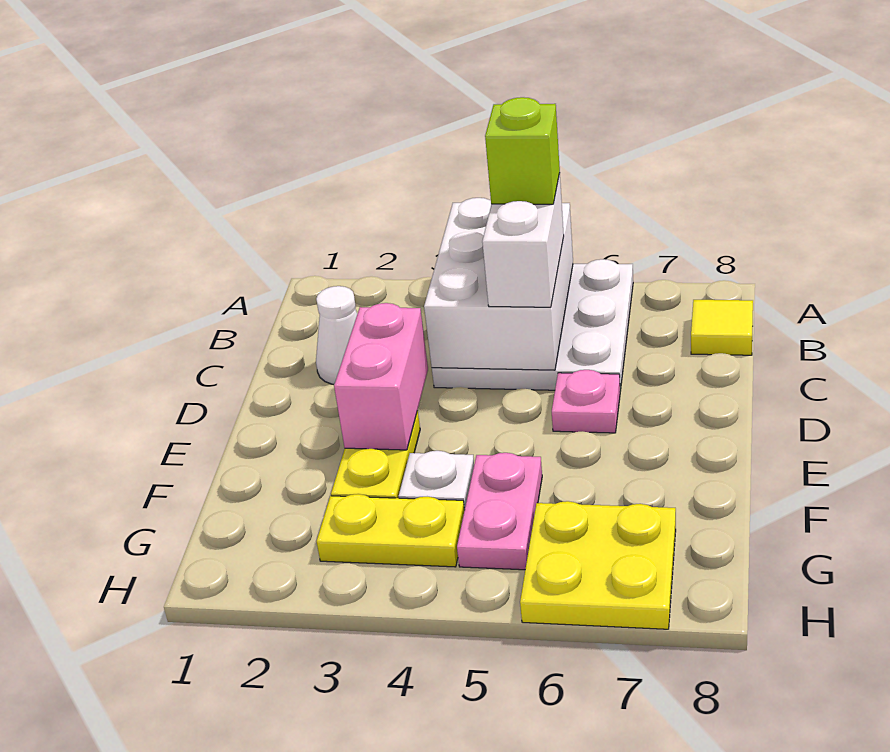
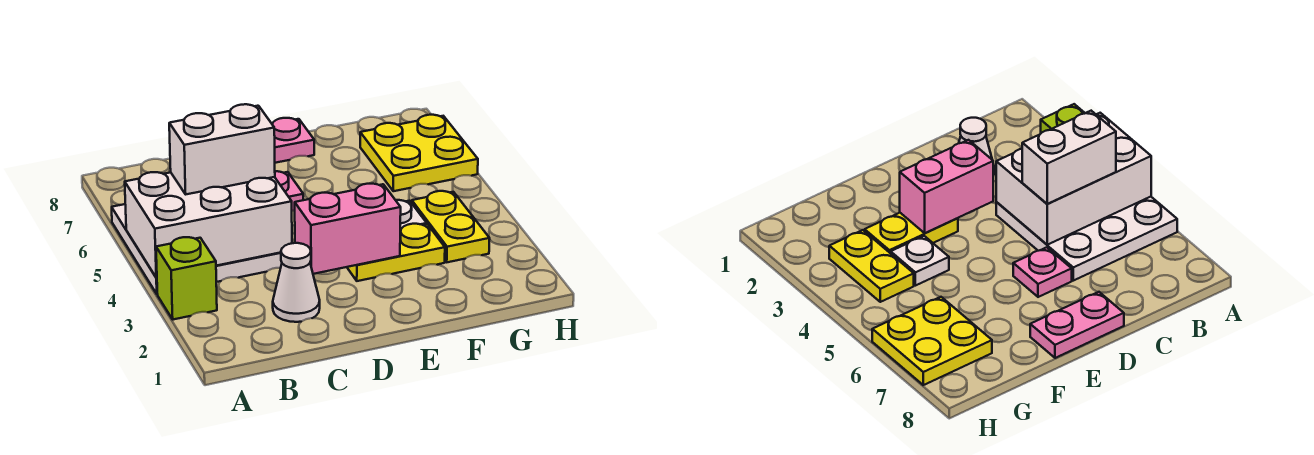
lime brick B5 level 4 -> lime brick A3 level 1
yellow tile B8 level 1 -> none
pink plate F5:G5 level 1 -> pink plate D8:E8 level 1

